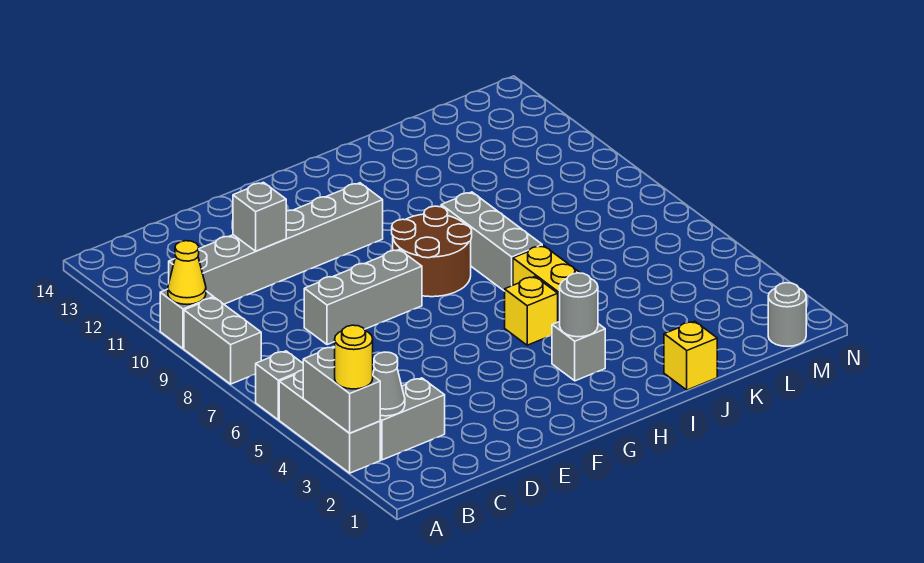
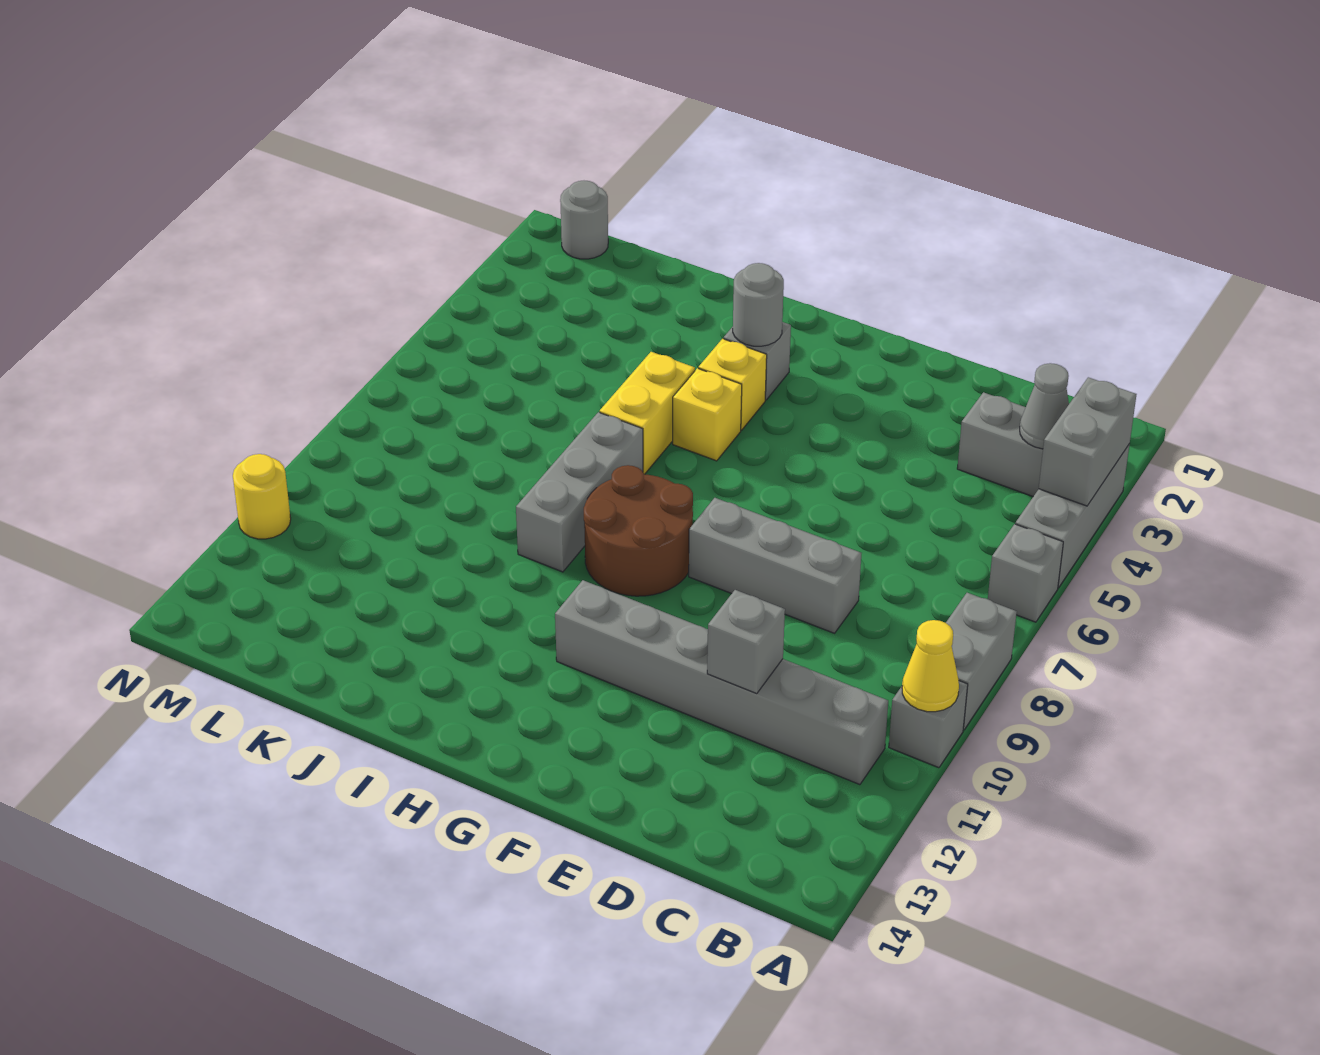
yellow round brick A3 level 3 -> yellow round brick N11 level 1
yellow brick J1 level 1 -> yellow brick H4 level 1

